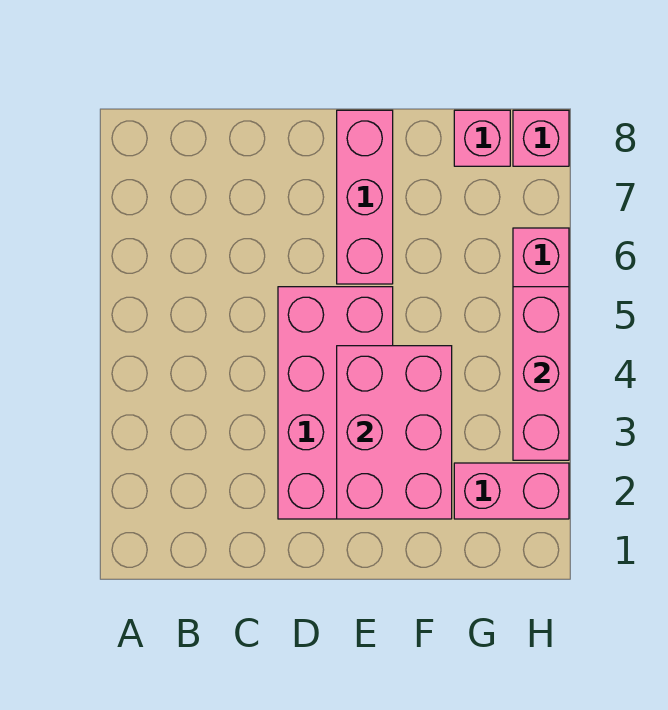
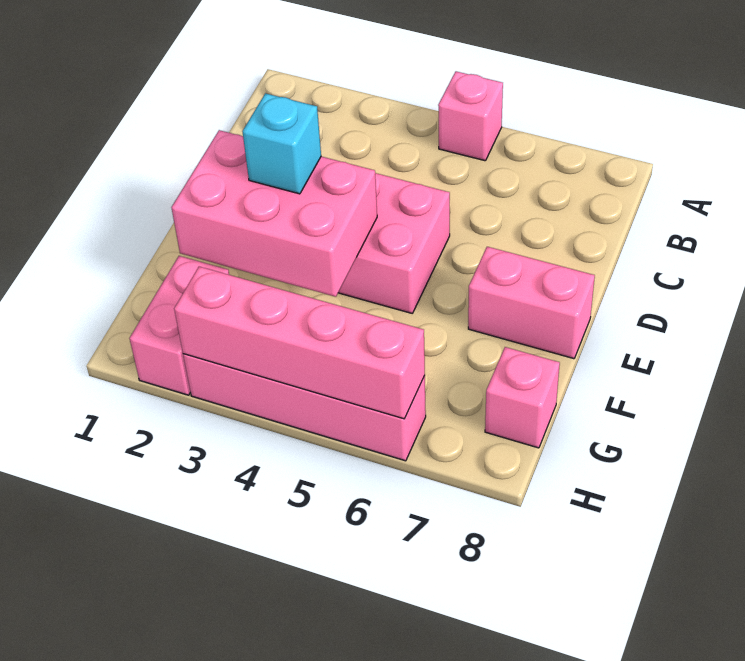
none -> cyan brick E3 level 3
pink brick E6:E8 level 1 -> pink brick E7:E8 level 1
pink brick H3:H5 level 2 -> pink brick H3:H6 level 2
pink brick H8 level 1 -> pink brick A5 level 1

